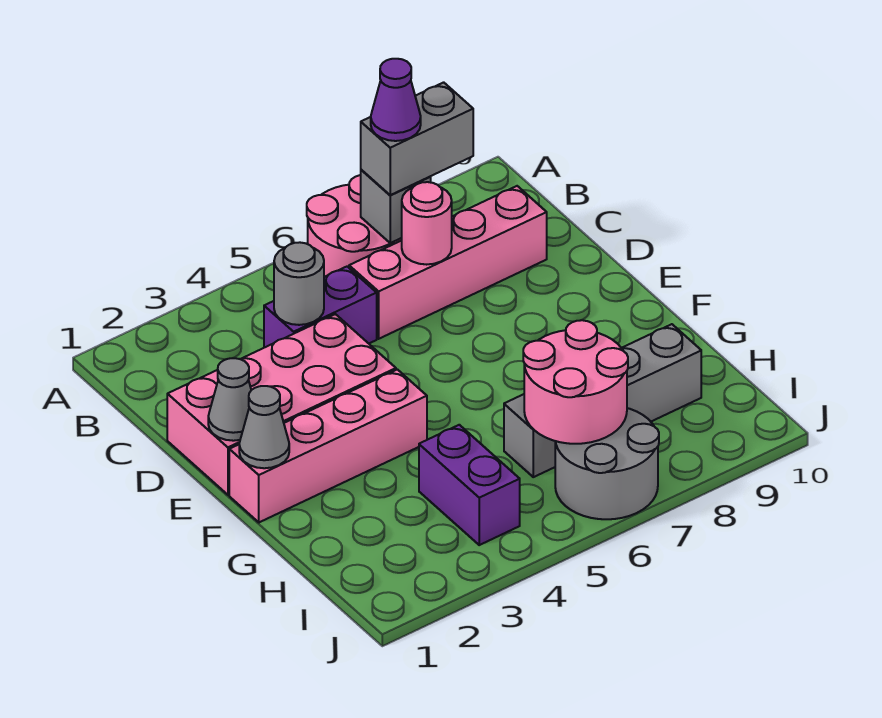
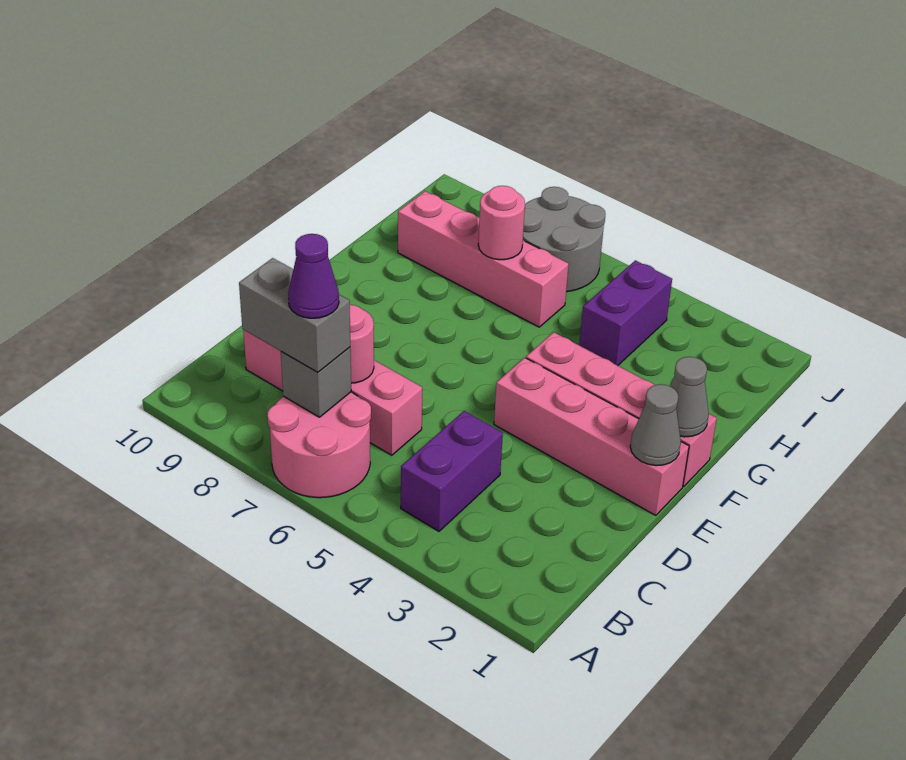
purple brick C4:C5 level 1 -> purple brick B4:C4 level 1
grey round brick C4 level 2 -> none
pink brick D1:E4 level 1 -> pink brick E1:E4 level 1
grey brick H6:H9 level 1 -> pink brick H6:H9 level 1
pink round brick H6:I7 level 2 -> pink round brick H7 level 2

